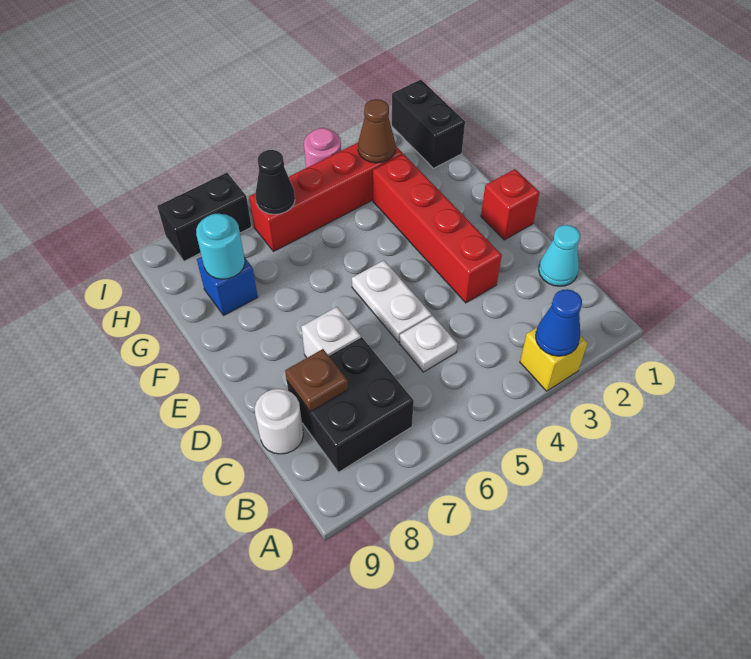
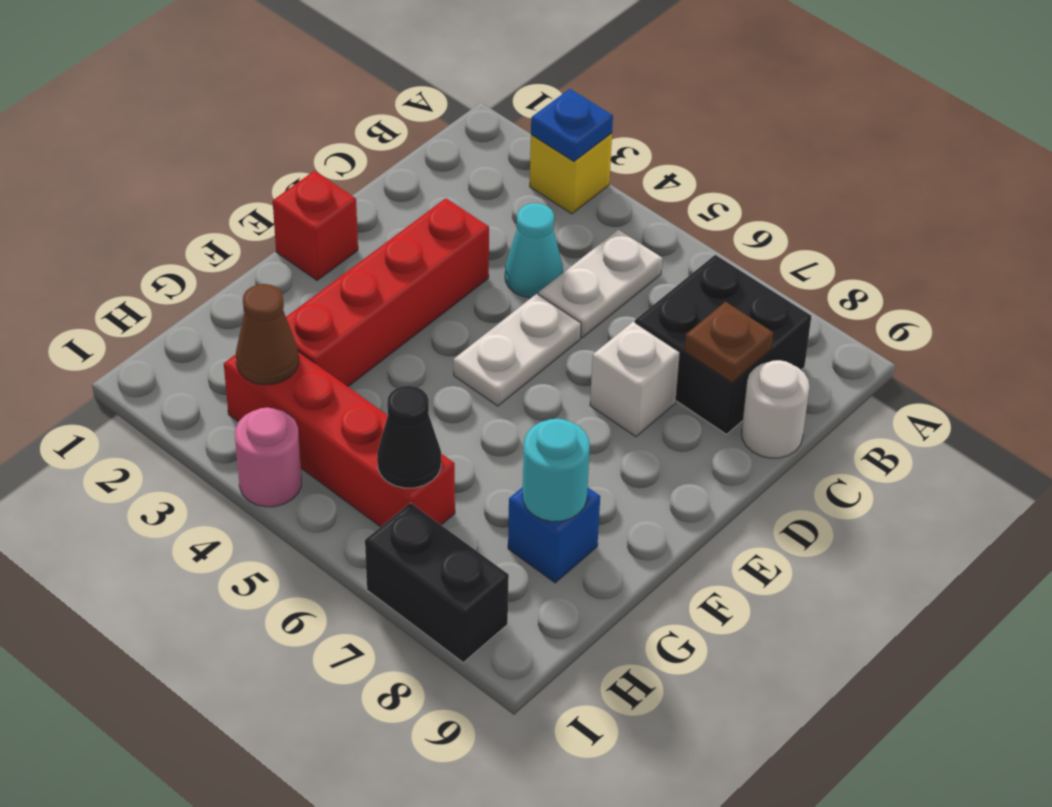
blue cone A3 level 2 -> blue plate A3 level 2
cyan cone C1 level 1 -> cyan cone C4 level 1
white plate C5 level 1 -> white plate B5:C5 level 1
black brick H1:I1 level 1 -> none

